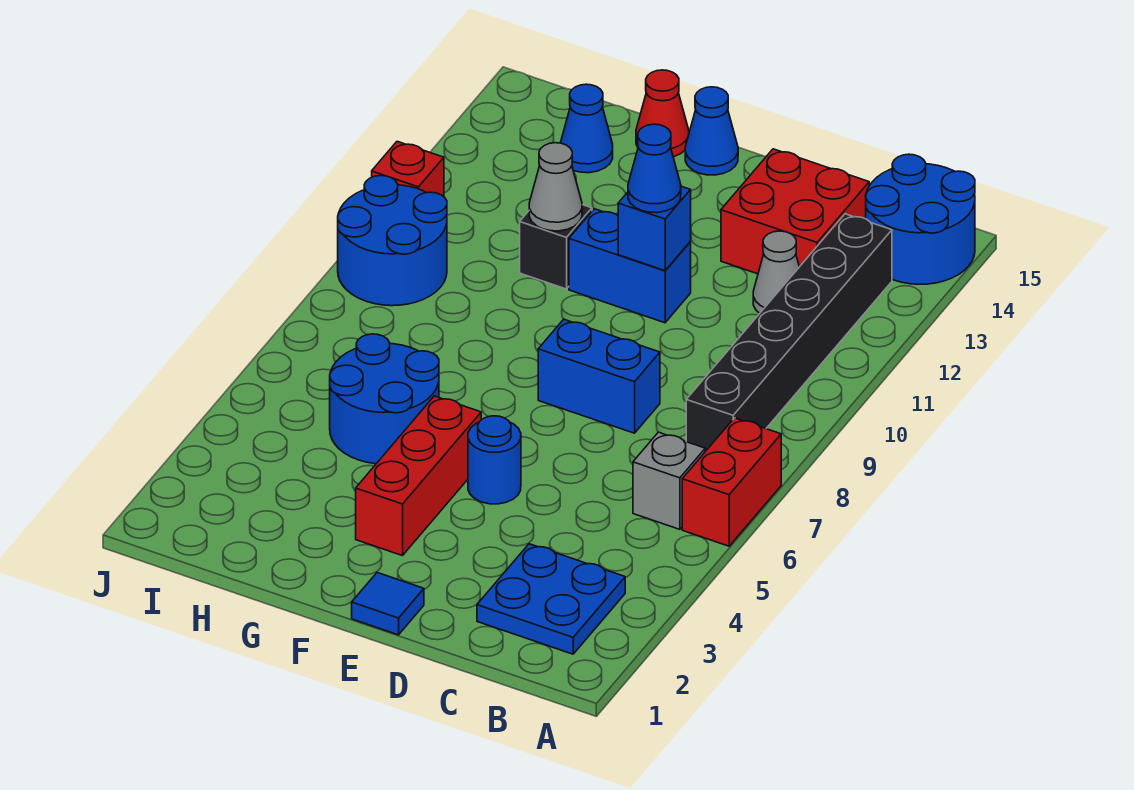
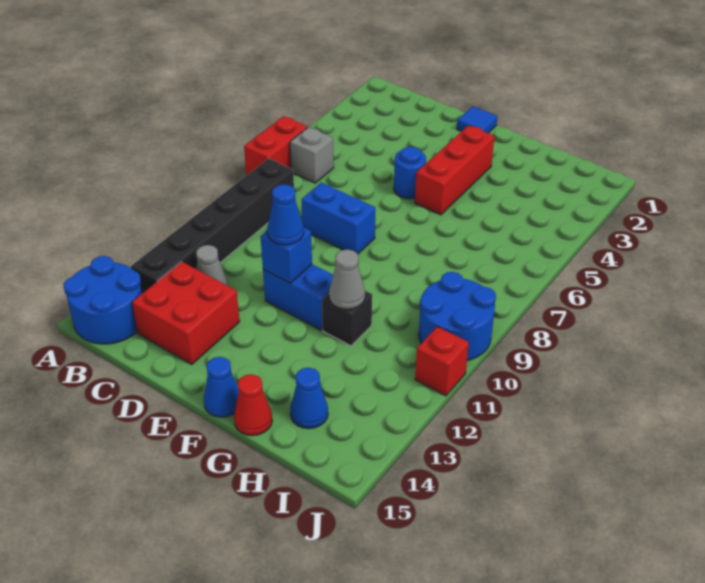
blue plate B2:C3 level 1 -> none
blue round brick G5:H6 level 1 -> none

